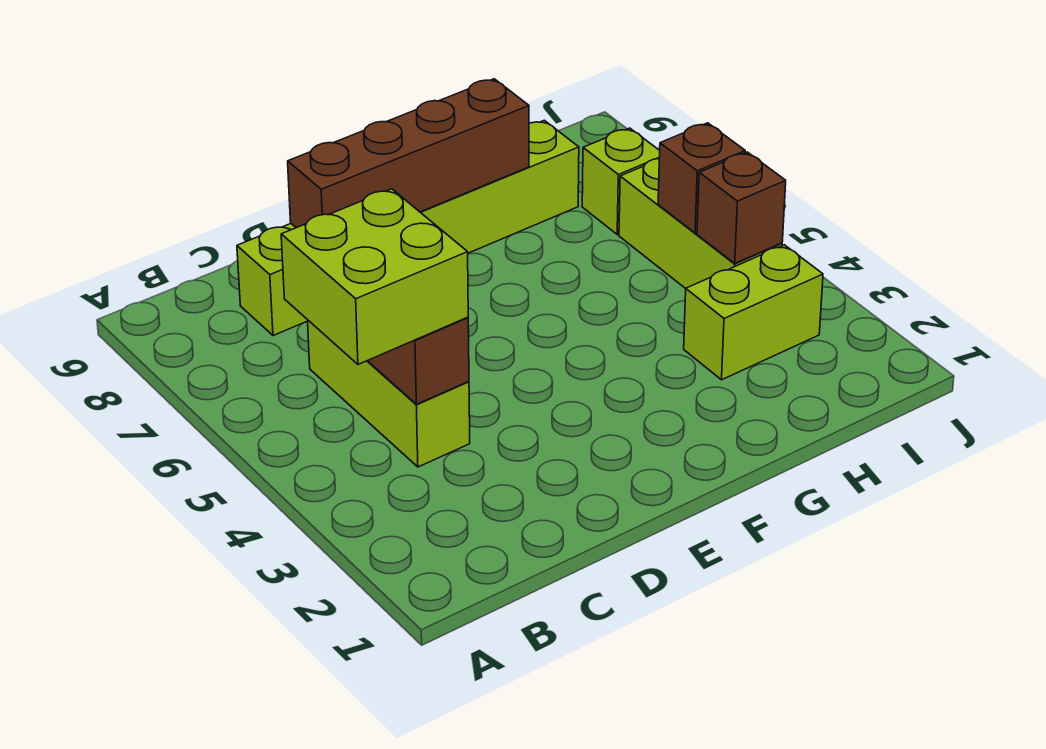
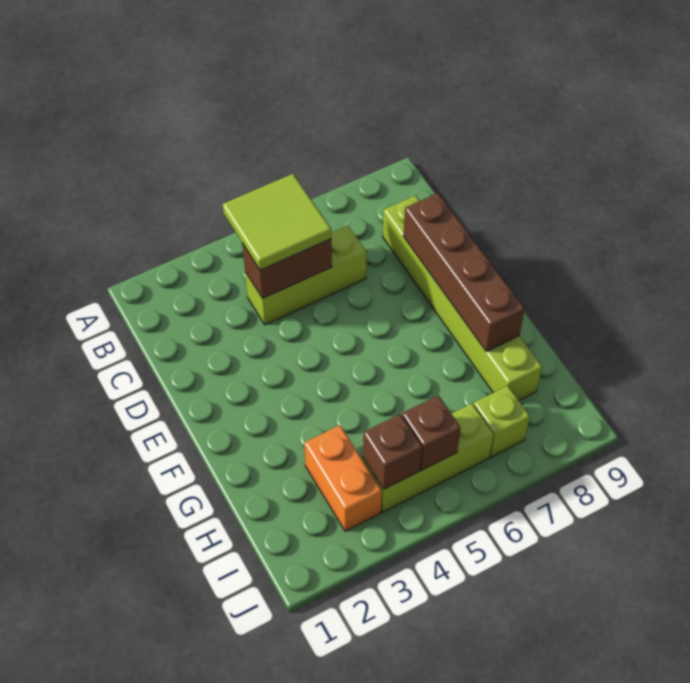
lime brick B4:C5 level 3 -> lime tile B4:C5 level 3
lime brick H3:I3 level 1 -> orange brick H3:I3 level 1

